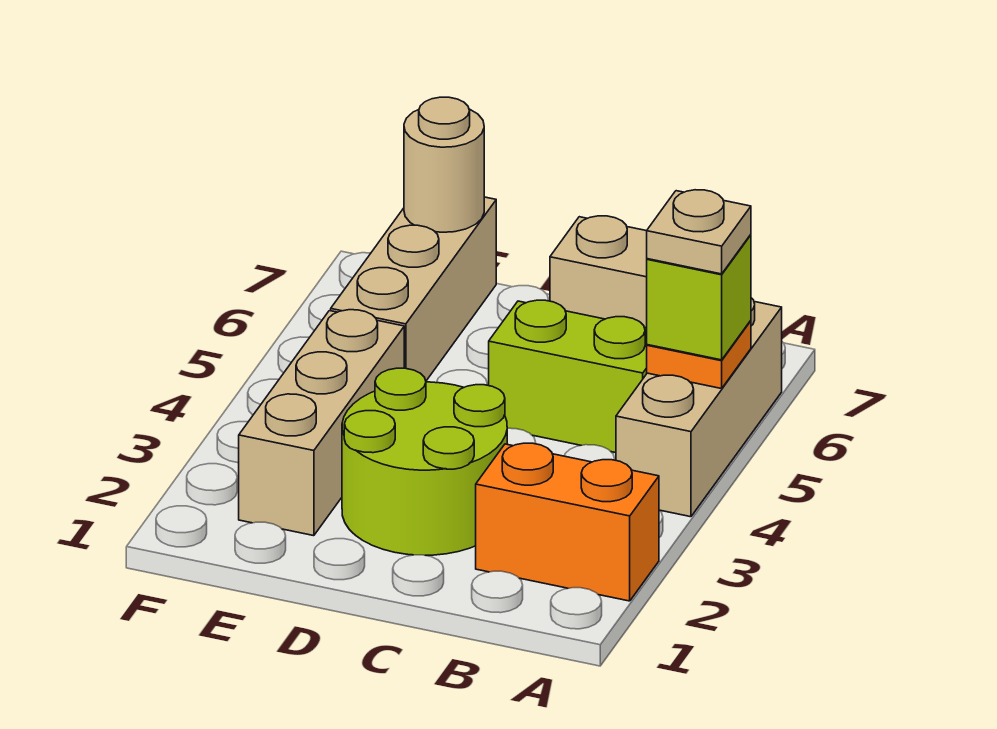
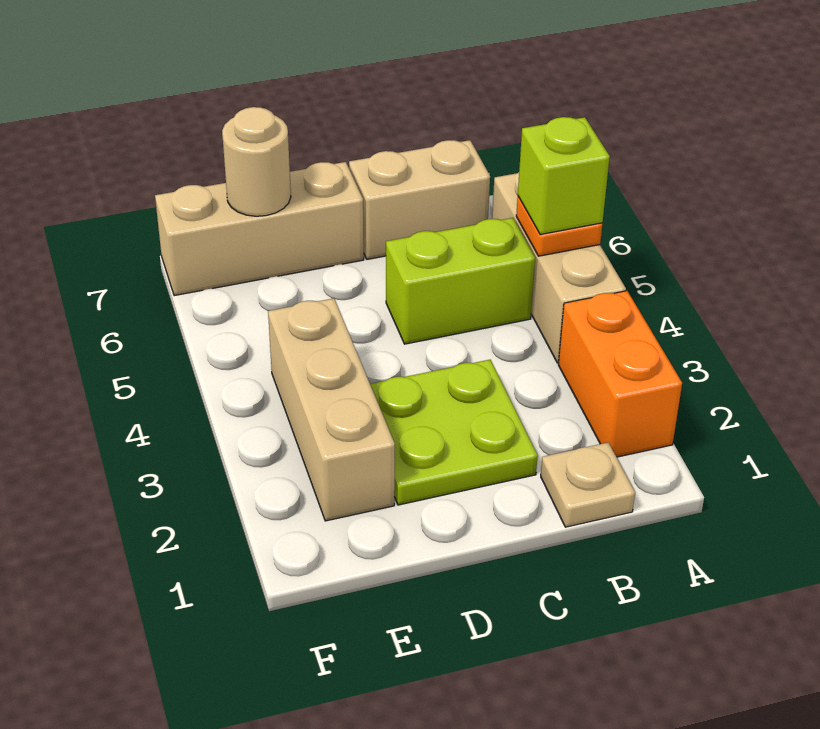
orange brick A2:B2 level 1 -> orange brick A2:A3 level 1
tan plate A5 level 4 -> tan plate B1 level 1
lime round brick C2:D3 level 1 -> lime plate C2:D3 level 1
tan brick E5:E7 level 1 -> tan brick D7:F7 level 1

